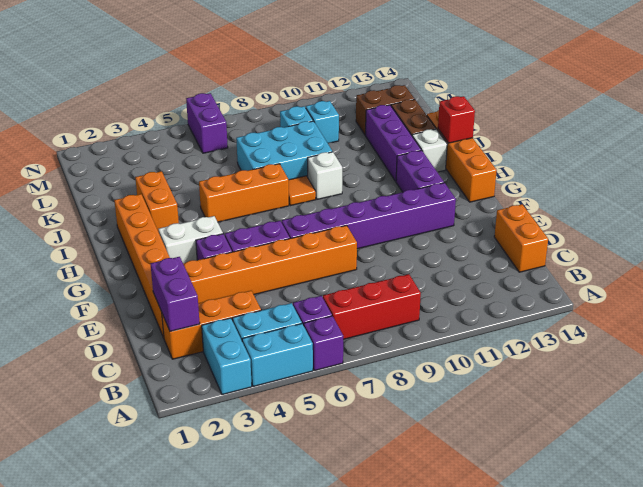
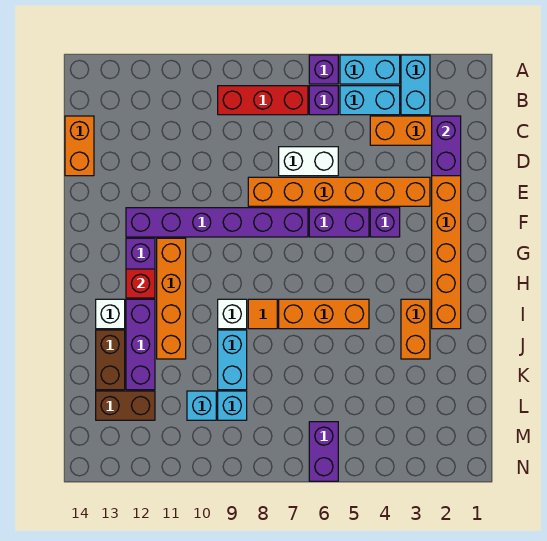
white brick G3:G4 level 1 -> white brick D6:D7 level 1
orange brick G14:J14 level 1 -> orange brick G11:J11 level 1
red brick I14 level 2 -> red brick H12 level 2
cyan brick J7:K9 level 1 -> cyan brick J9:K9 level 1

